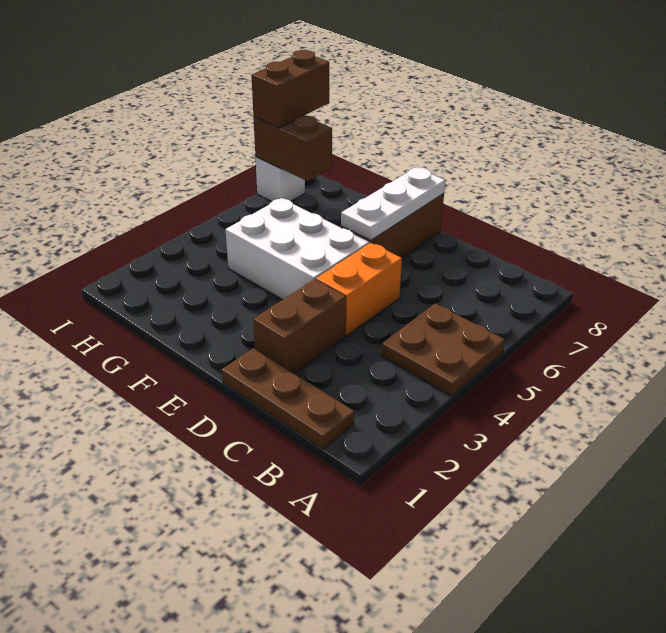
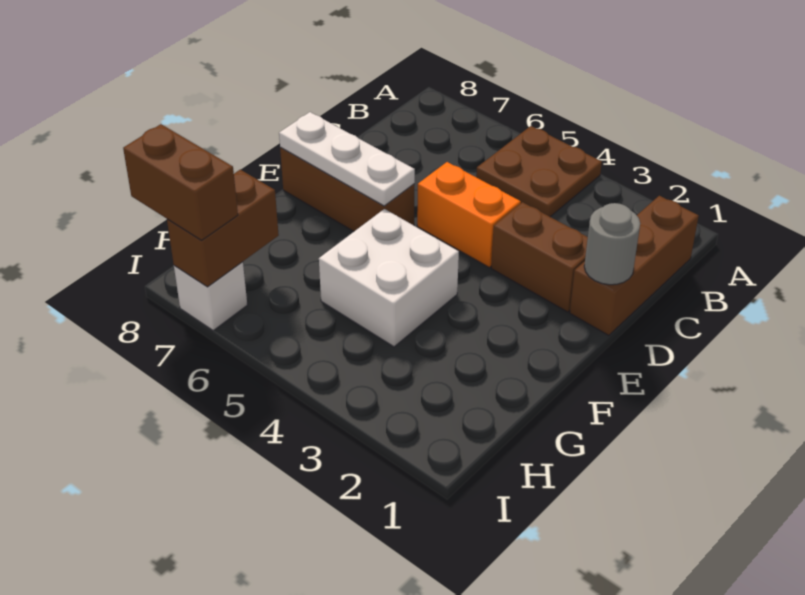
brown plate B1:D1 level 1 -> brown brick B1:D1 level 1
none -> grey round brick D1 level 2
white brick E4:G5 level 1 -> white brick F4:G5 level 1

